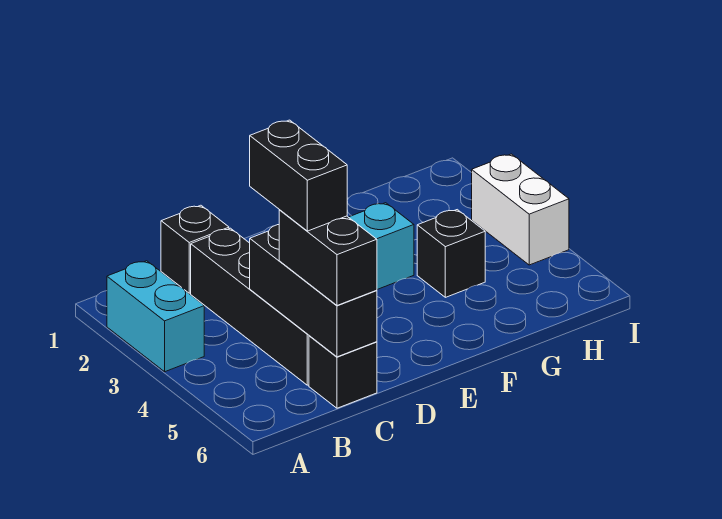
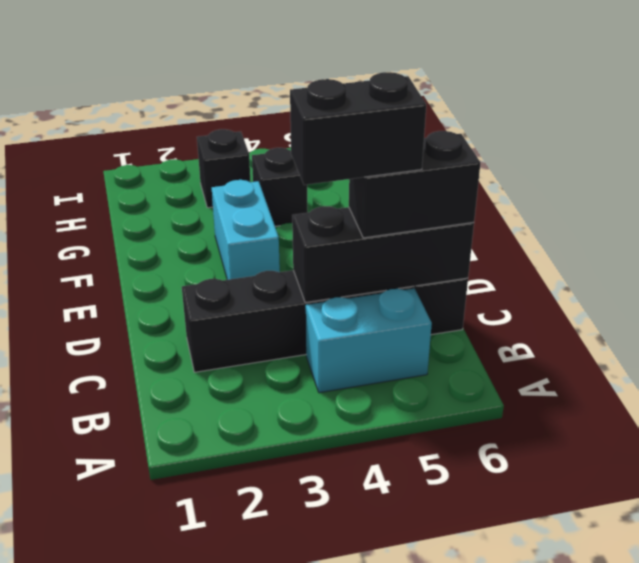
cyan brick A2:A3 level 1 -> cyan brick B4:B5 level 1
black brick C1 level 1 -> black brick H3 level 1
white brick I3:I4 level 1 -> none

